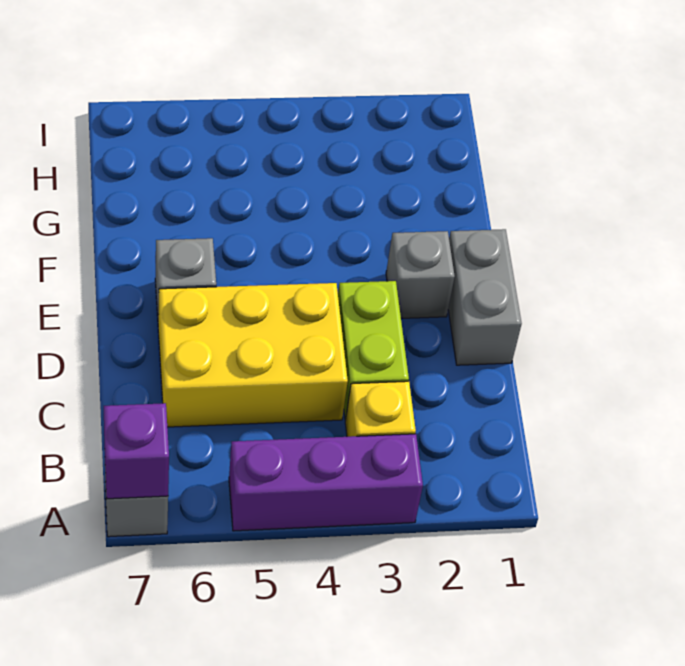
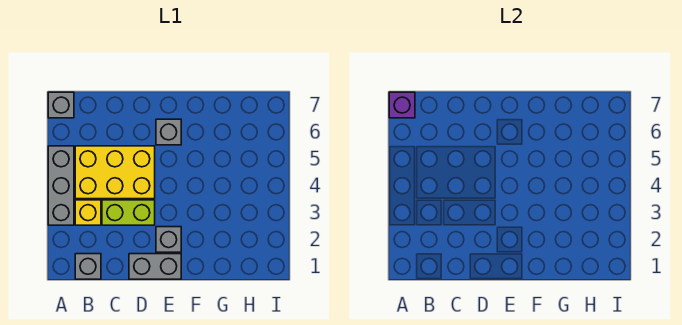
purple brick A3:A5 level 1 -> grey brick A3:A5 level 1
none -> grey brick B1 level 1
yellow brick C4:D6 level 1 -> yellow brick B4:D5 level 1

